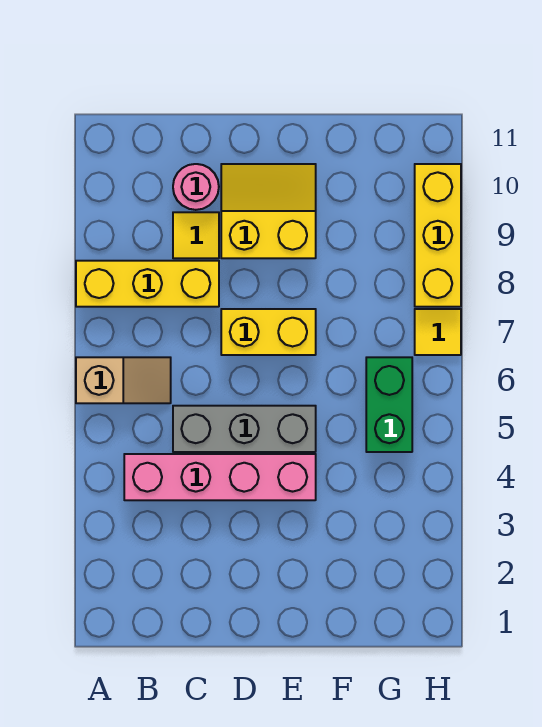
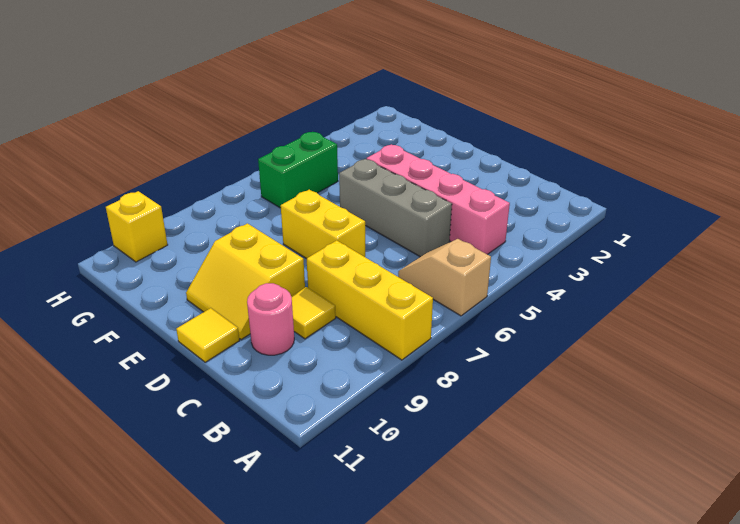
yellow tile H7 level 1 -> yellow tile D11 level 1
yellow brick H8:H10 level 1 -> yellow brick H10 level 1

